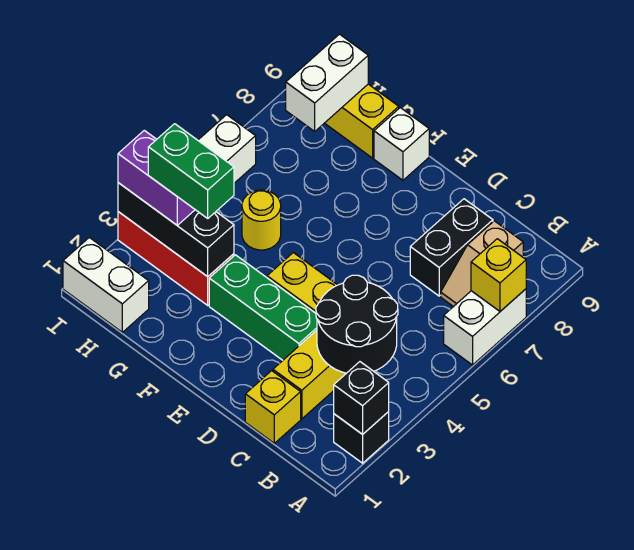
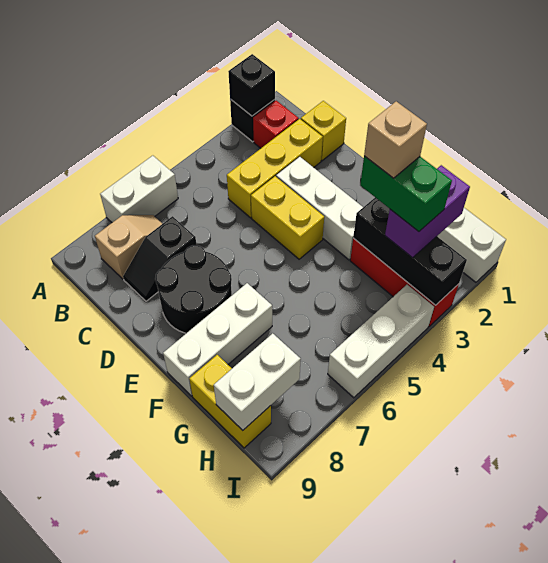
yellow brick A7 level 2 -> none
none -> red brick B2 level 1
black round brick B3:C4 level 2 -> black round brick D7:E8 level 1
black brick C7:C8 level 1 -> black slope C7:C8 level 1 top 7
green brick D3:F3 level 1 -> white brick D3:F3 level 1
white brick F9 level 1 -> white brick F7:F9 level 1
none -> tan brick G3 level 5
yellow round brick G5 level 1 -> none
purple brick H3:I3 level 3 -> purple brick H2:H3 level 3

